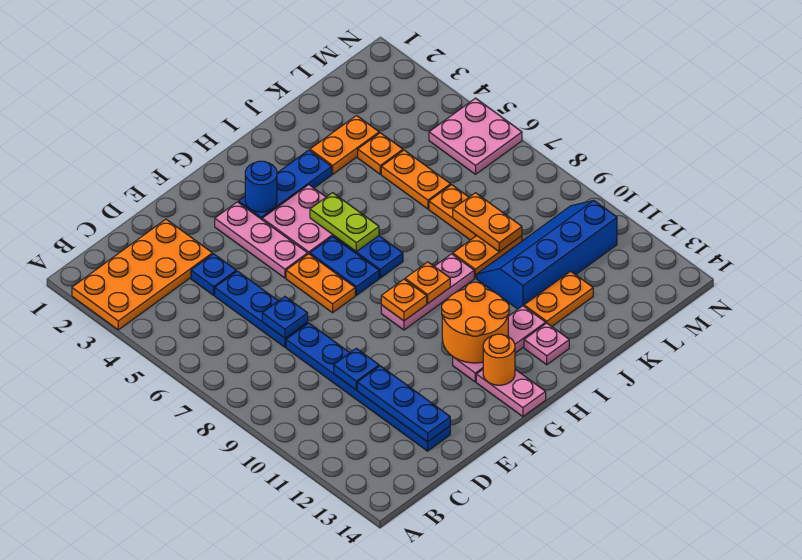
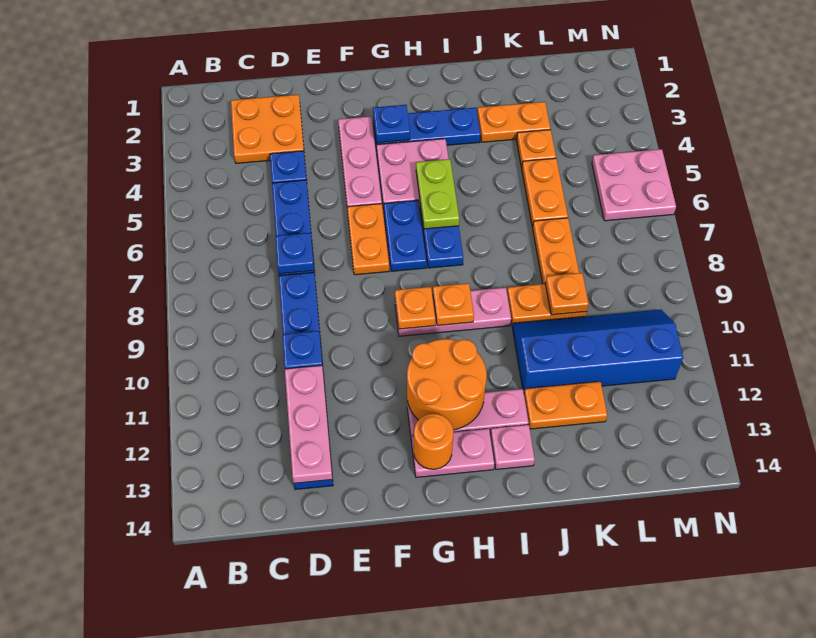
orange plate A2:D3 level 1 -> orange plate C2:D3 level 1
blue plate D11:D13 level 2 -> pink plate D11:D13 level 2
blue round brick G3 level 2 -> blue plate G3 level 2
pink plate G13:G14 level 1 -> pink plate G13:H13 level 1
orange plate K8:K9 level 2 -> orange plate K9 level 2

